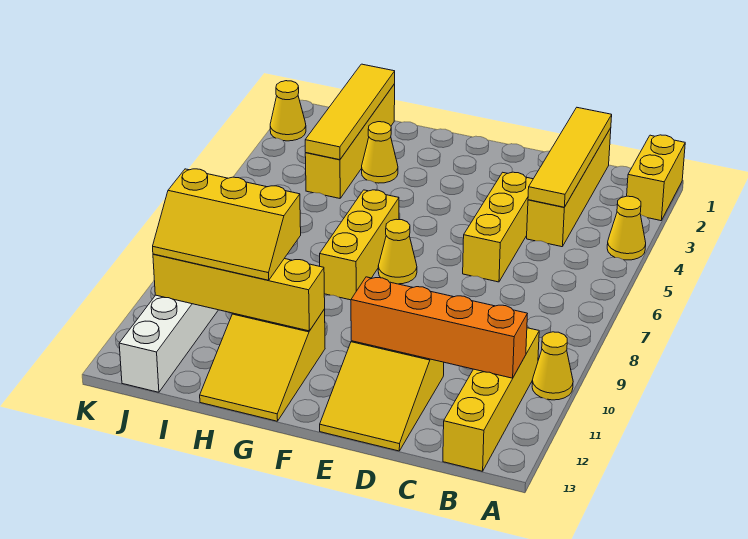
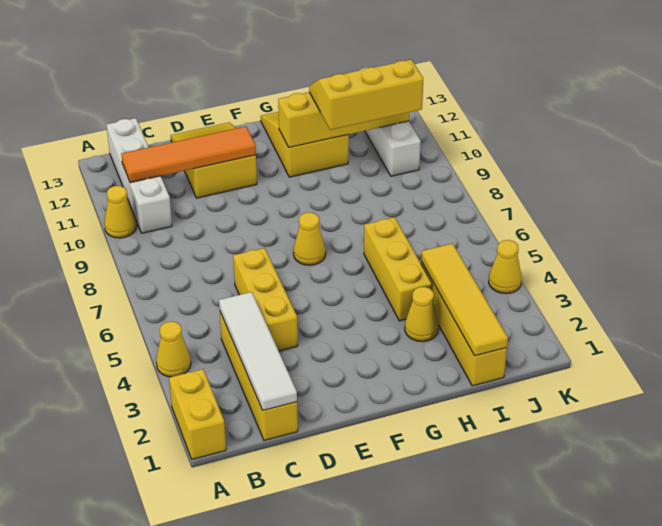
yellow brick B10:B13 level 1 -> white brick B10:B13 level 1
orange brick B11:E11 level 2 -> orange tile B11:E11 level 2
yellow tile C1:C4 level 2 -> white tile C1:C4 level 2
yellow brick G6:G8 level 1 -> yellow brick H4:H6 level 1
yellow cone K2 level 1 -> yellow cone K4 level 1

